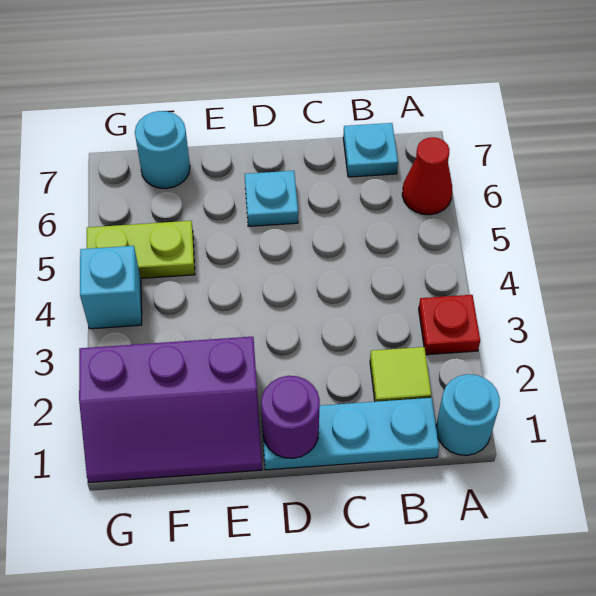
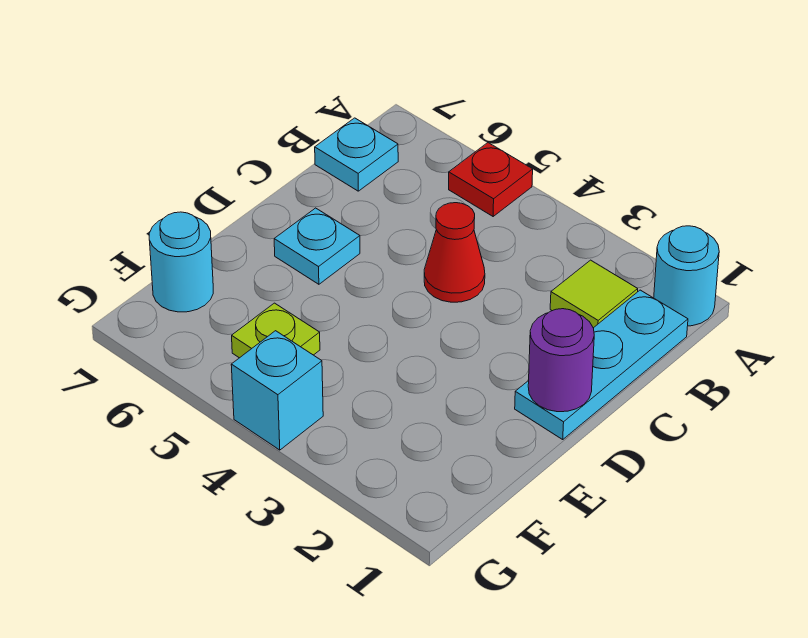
red plate A3 level 1 -> red plate A5 level 1
red cone A6 level 1 -> red cone C4 level 1
purple slope E1:G2 level 1 top 2 -> none
lime plate F5:G5 level 1 -> lime plate F5 level 1

